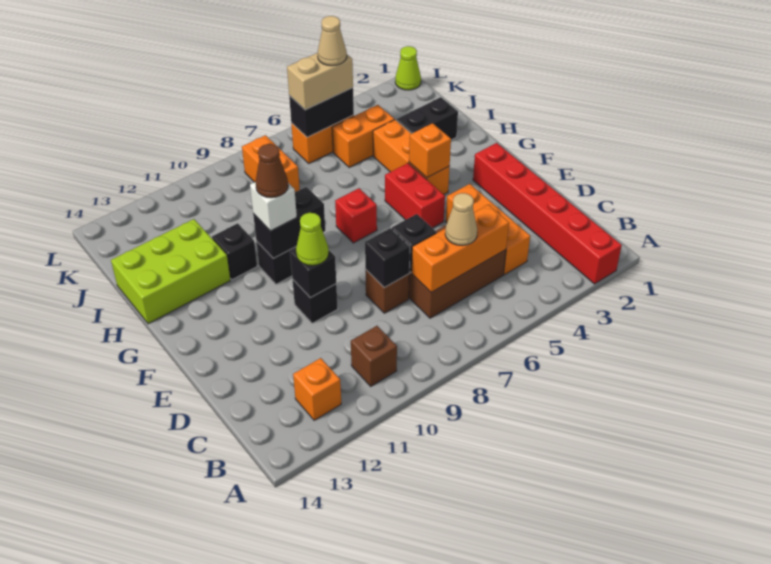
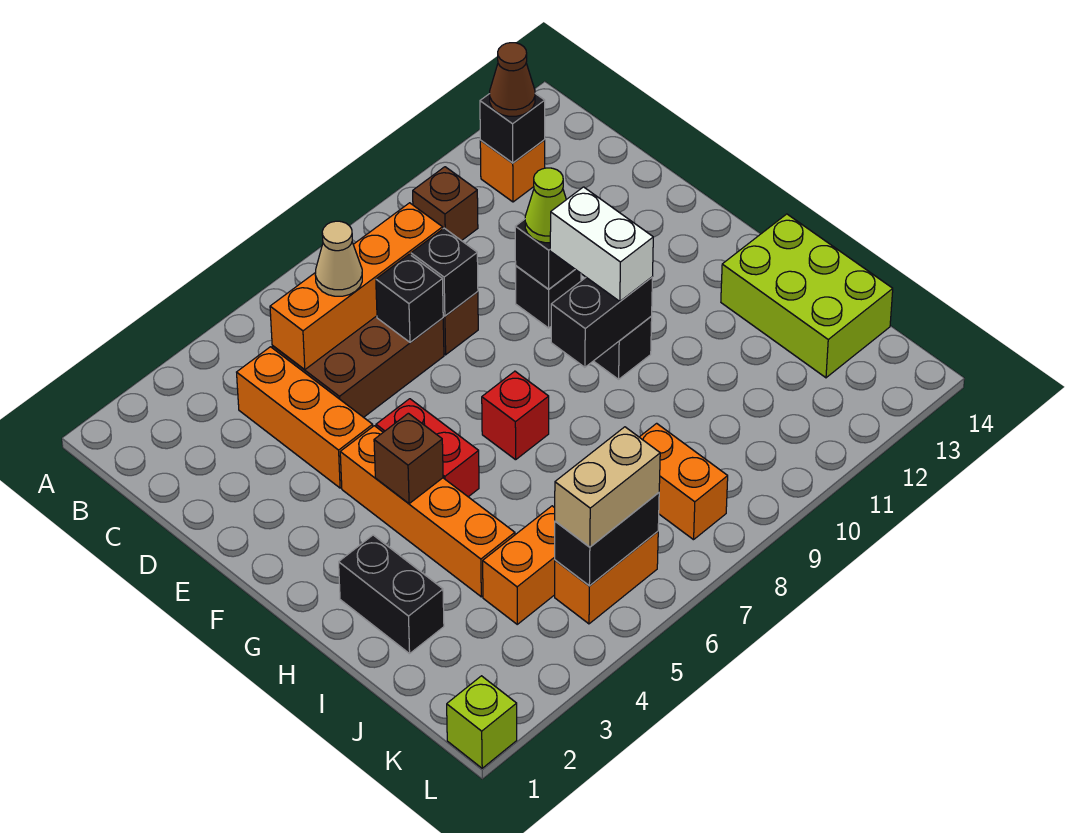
red brick A2:F2 level 1 -> none
orange brick C5:C7 level 2 -> orange brick C5:C8 level 2
orange brick G4:I4 level 1 -> orange brick F4:I4 level 1
orange brick G4 level 2 -> brown brick G4 level 2
white brick G10 level 3 -> white brick F10:G10 level 3
brown cone G10 level 4 -> brown cone B12 level 3
black brick H11 level 1 -> black brick B12 level 2
lime brick H12:I14 level 1 -> lime brick H13:J14 level 1
black brick I2:I3 level 1 -> black brick H2:I2 level 1
tan cone K5 level 4 -> none
lime cone L1 level 1 -> lime brick L1 level 1

